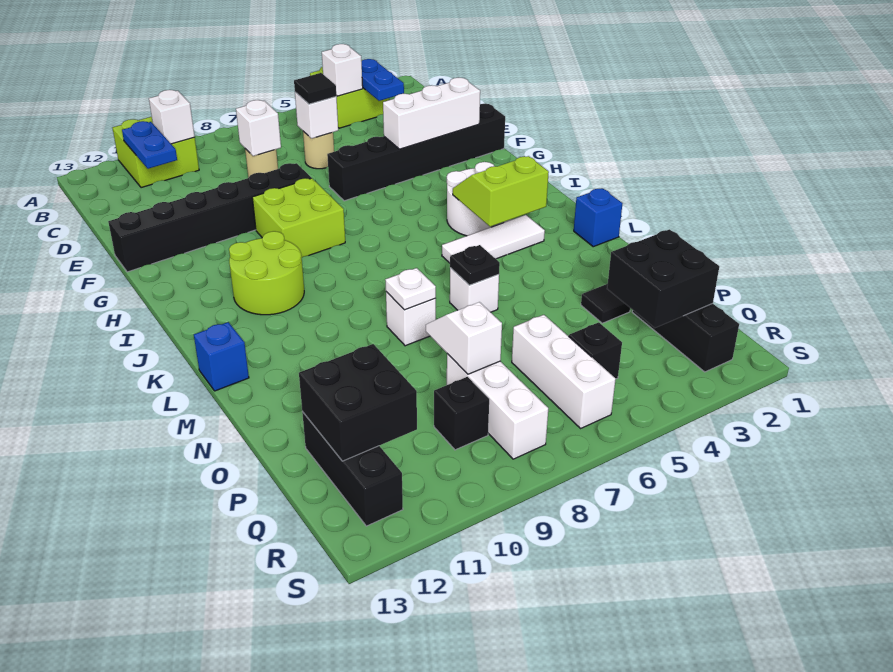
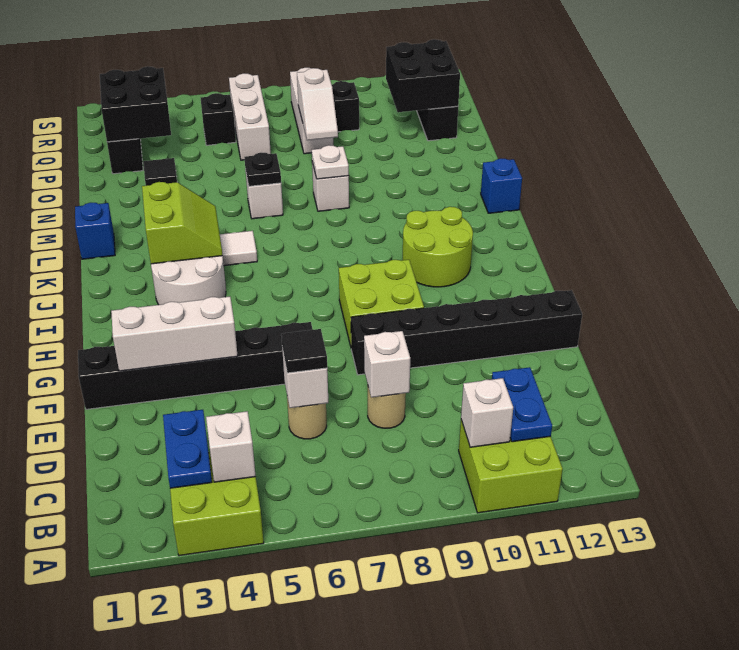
lime slope J3:K4 level 2 top K -> lime slope J3:K4 level 2 top 3

